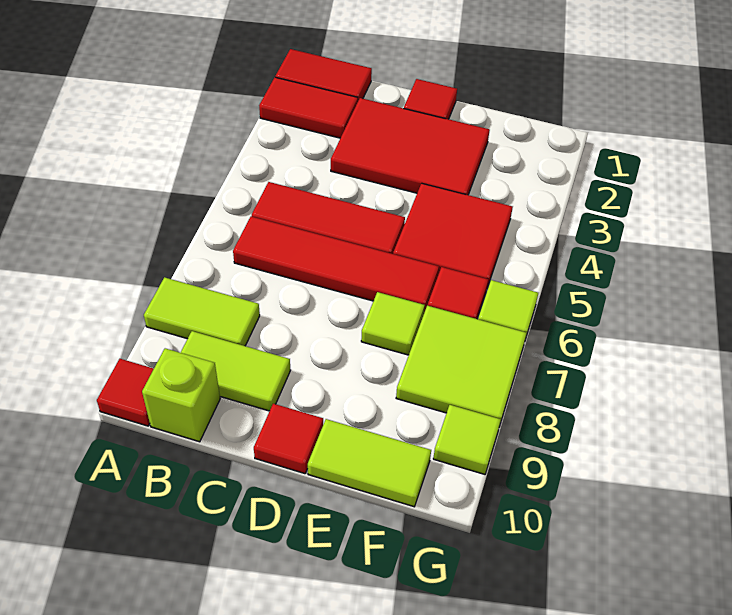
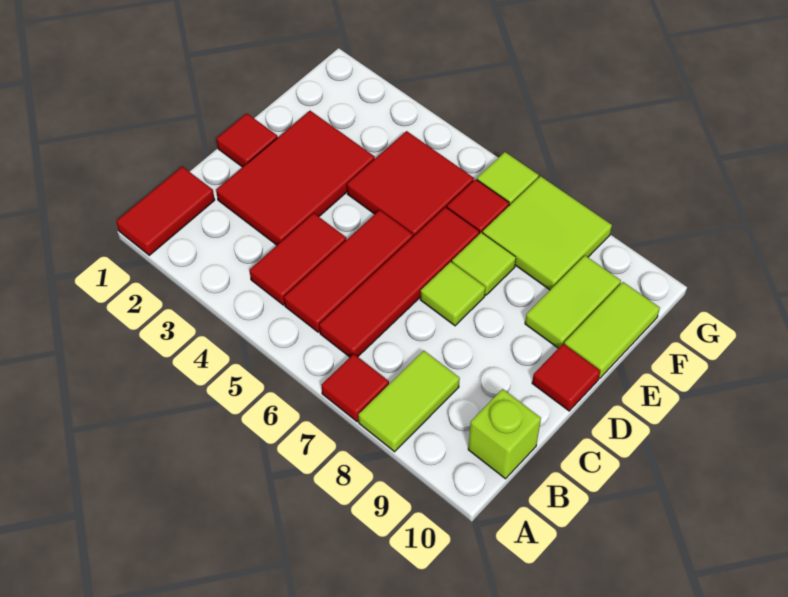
red tile A2:B2 level 1 -> red tile B4:C4 level 1
red tile A10 level 1 -> red tile A7 level 1
lime tile B9:C9 level 1 -> lime tile E9:F9 level 1
lime tile G9 level 1 -> lime tile D7 level 1

